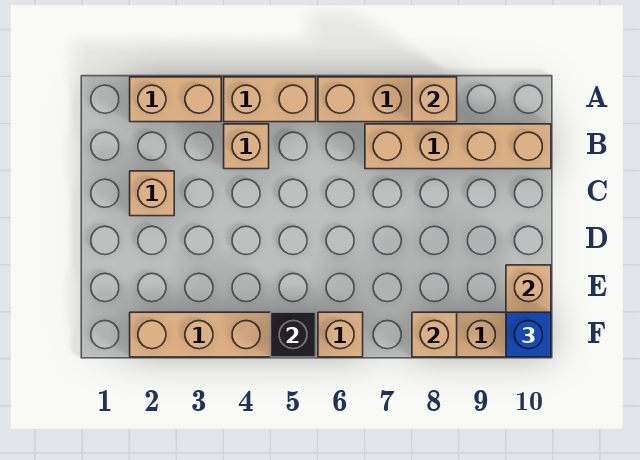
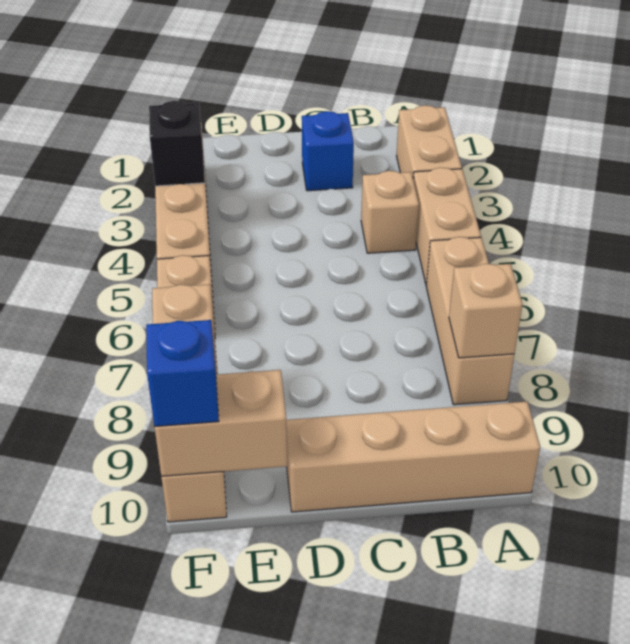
tan brick B7:B10 level 1 -> tan brick A10:D10 level 1
tan brick C2 level 1 -> blue brick C2 level 1
black brick F5 level 2 -> black brick F3 level 2

